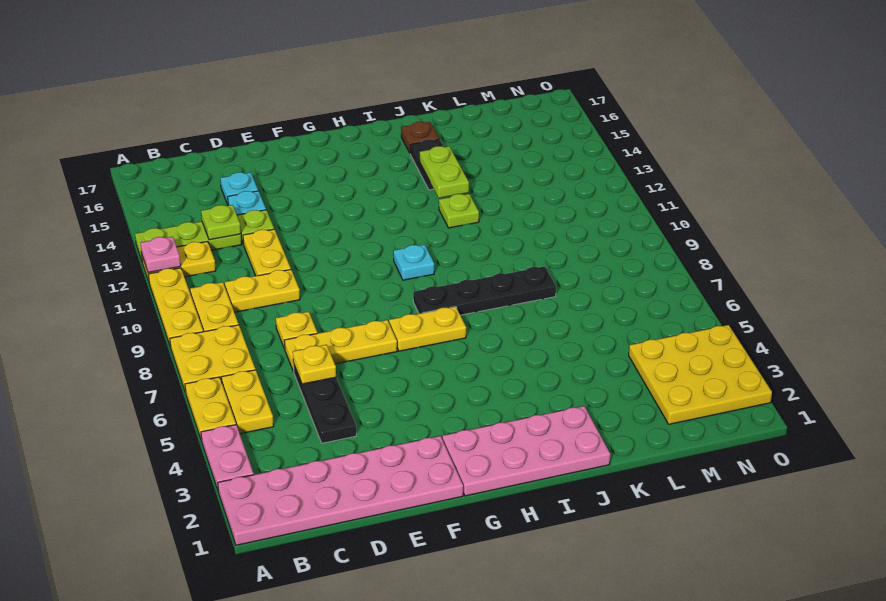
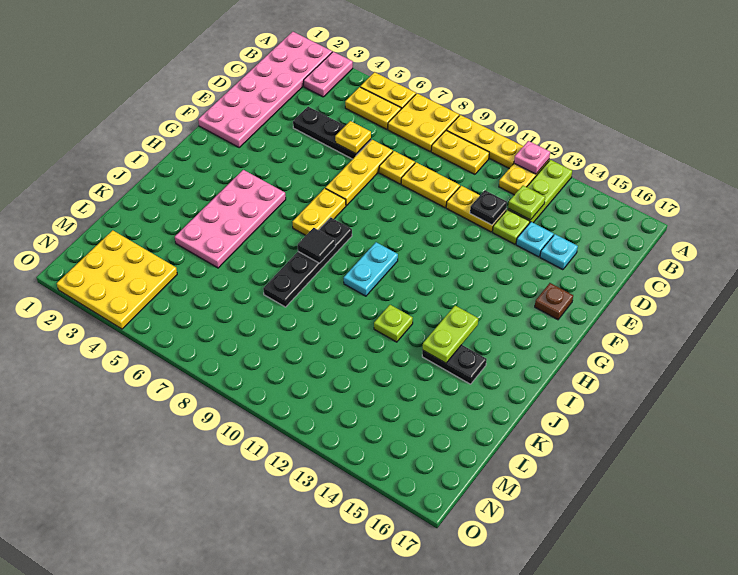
pink plate A3:A4 level 1 -> pink plate A3:B3 level 1
yellow plate C10:D10 level 1 -> yellow plate D9:D10 level 1
none -> black plate D12 level 2
pink plate G1:J2 level 1 -> pink plate H4:K5 level 1
cyan plate H10 level 1 -> cyan plate H10:I10 level 1
none -> black tile I8 level 2
lime plate J13:J14 level 2 -> lime plate I14:J14 level 2
brown plate J16 level 1 -> brown plate F16 level 1

